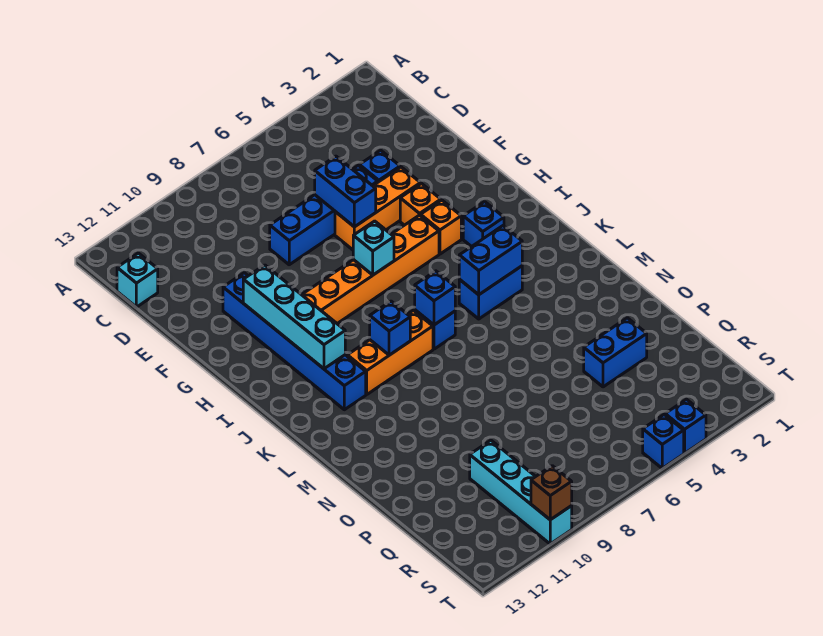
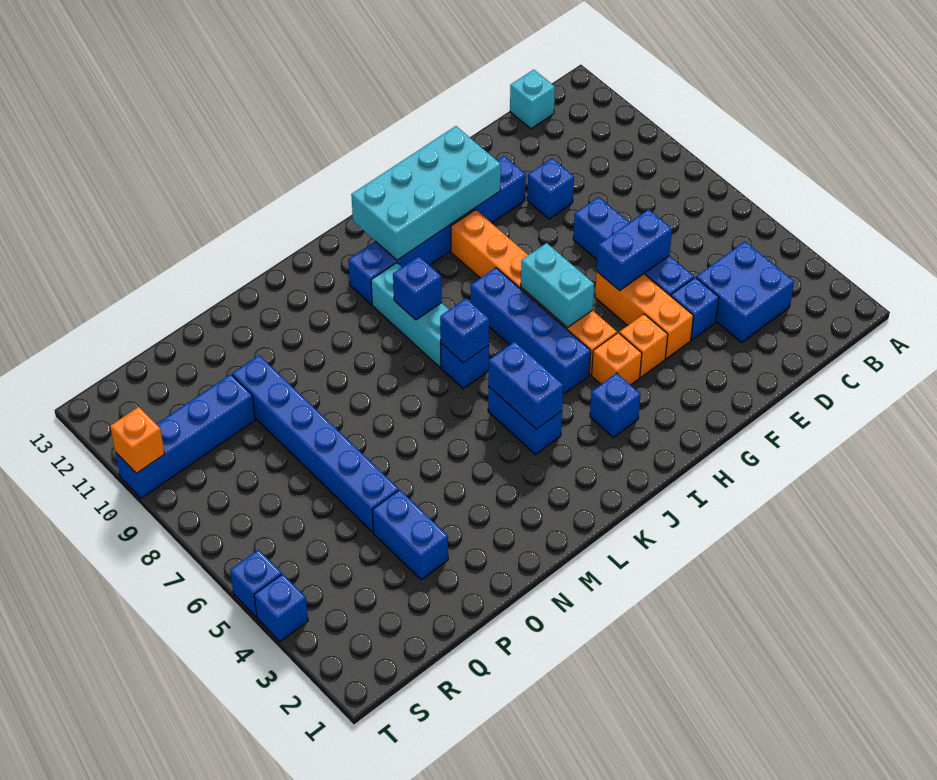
none -> blue brick C3:D4 level 1
none -> blue brick E10 level 1
cyan brick G11:J11 level 2 -> cyan brick G11:J12 level 2
cyan brick H7 level 2 -> cyan brick H6:H7 level 2
none -> blue brick I5:I8 level 1
orange brick K8:K10 level 1 -> cyan brick K8:K10 level 1
none -> blue brick P5:P10 level 1
cyan brick Q10:T10 level 1 -> blue brick Q10:T10 level 1
brown brick T10 level 2 -> orange brick T10 level 2

